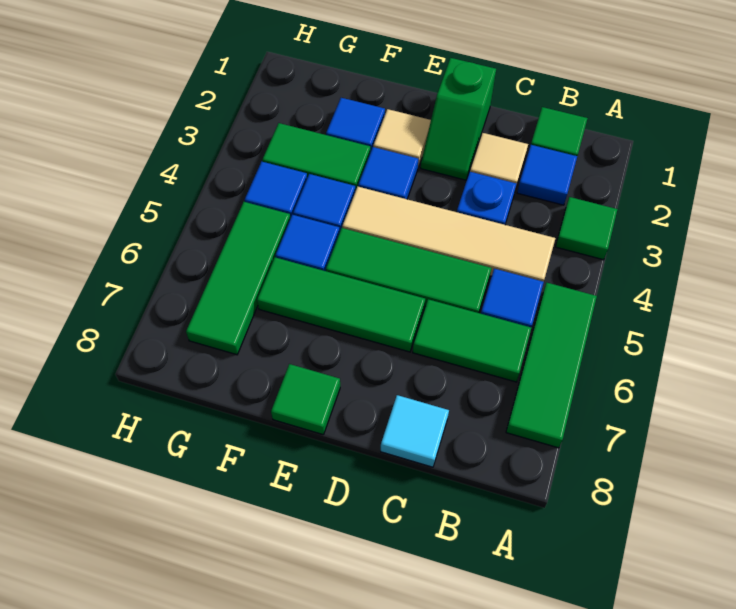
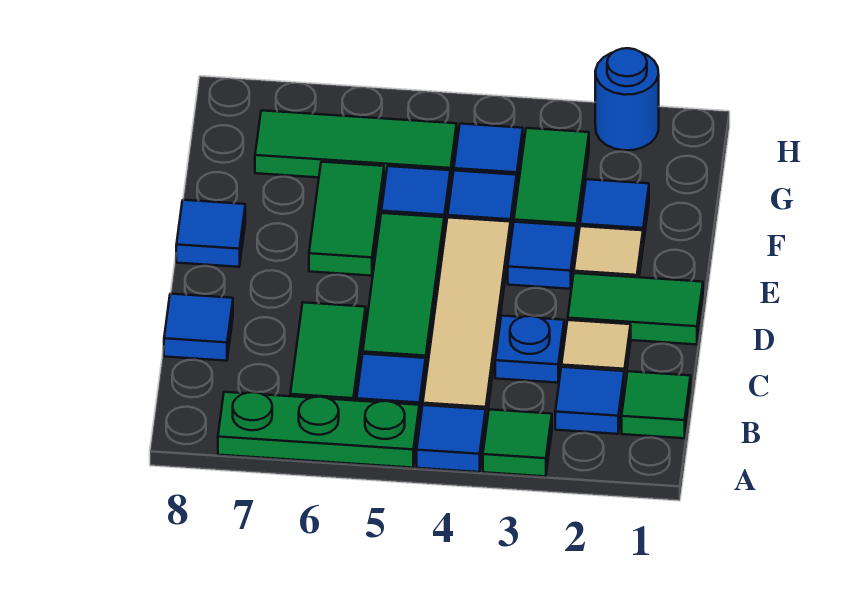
none -> blue tile A4 level 1
green tile A5:A7 level 1 -> green plate A5:A7 level 1
cyan tile C8 level 1 -> blue tile C8 level 1
green slope D1:D2 level 1 top 1 -> green tile D1:D2 level 1
green tile D6:F6 level 1 -> green tile E6:F6 level 1
green tile E8 level 1 -> blue tile E8 level 1
none -> blue round brick H2 level 1

